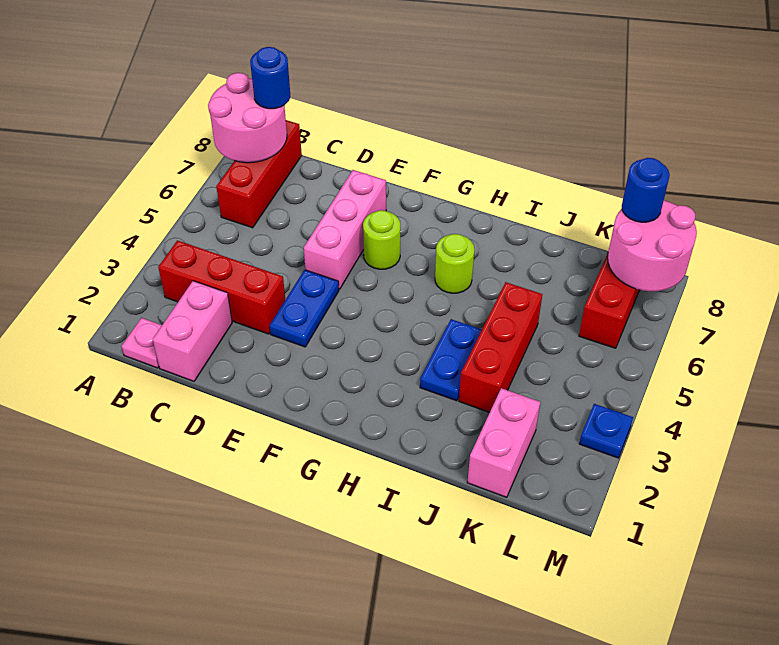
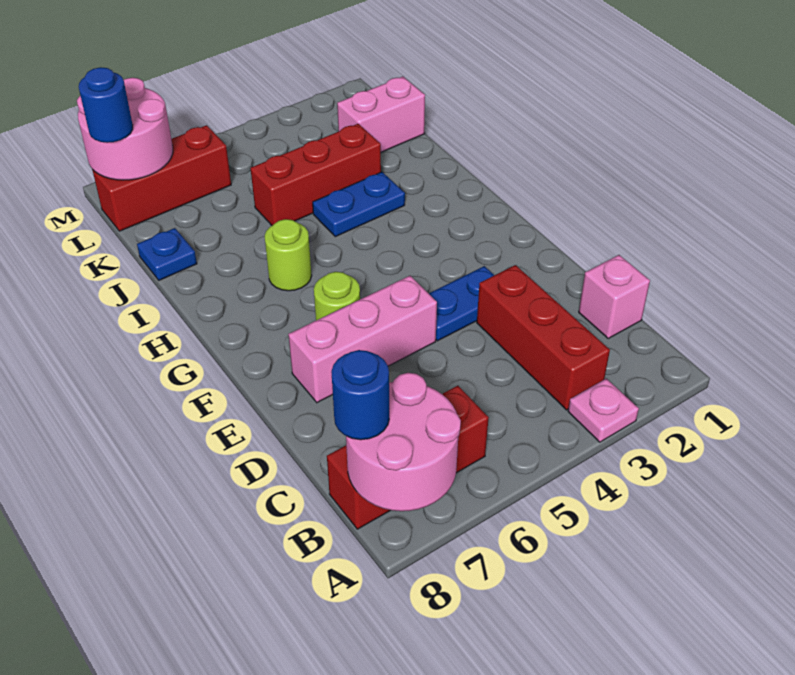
pink plate B1 level 1 -> pink plate A3 level 1
pink brick C1:C2 level 1 -> pink brick C1 level 1
blue plate M3 level 1 -> blue plate J8 level 1

